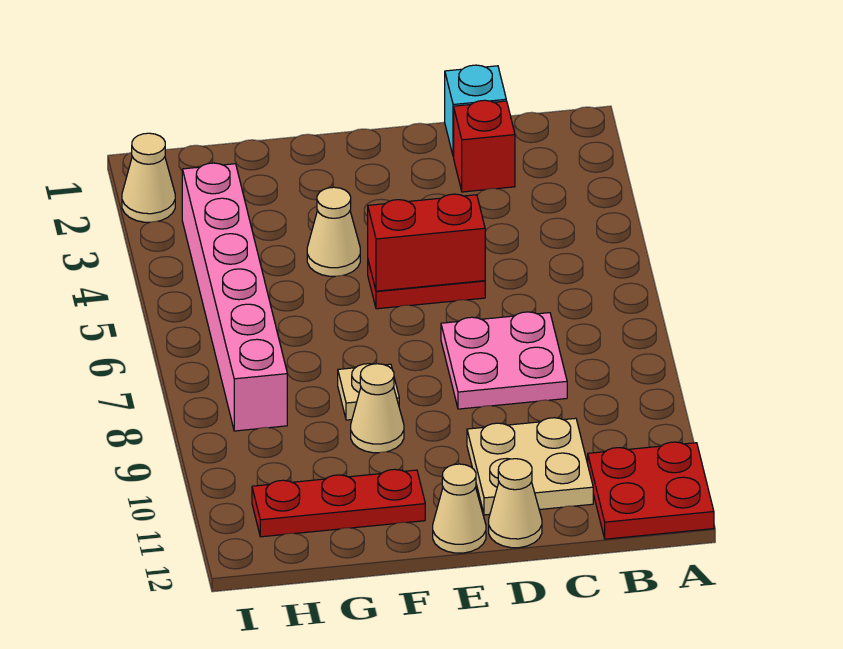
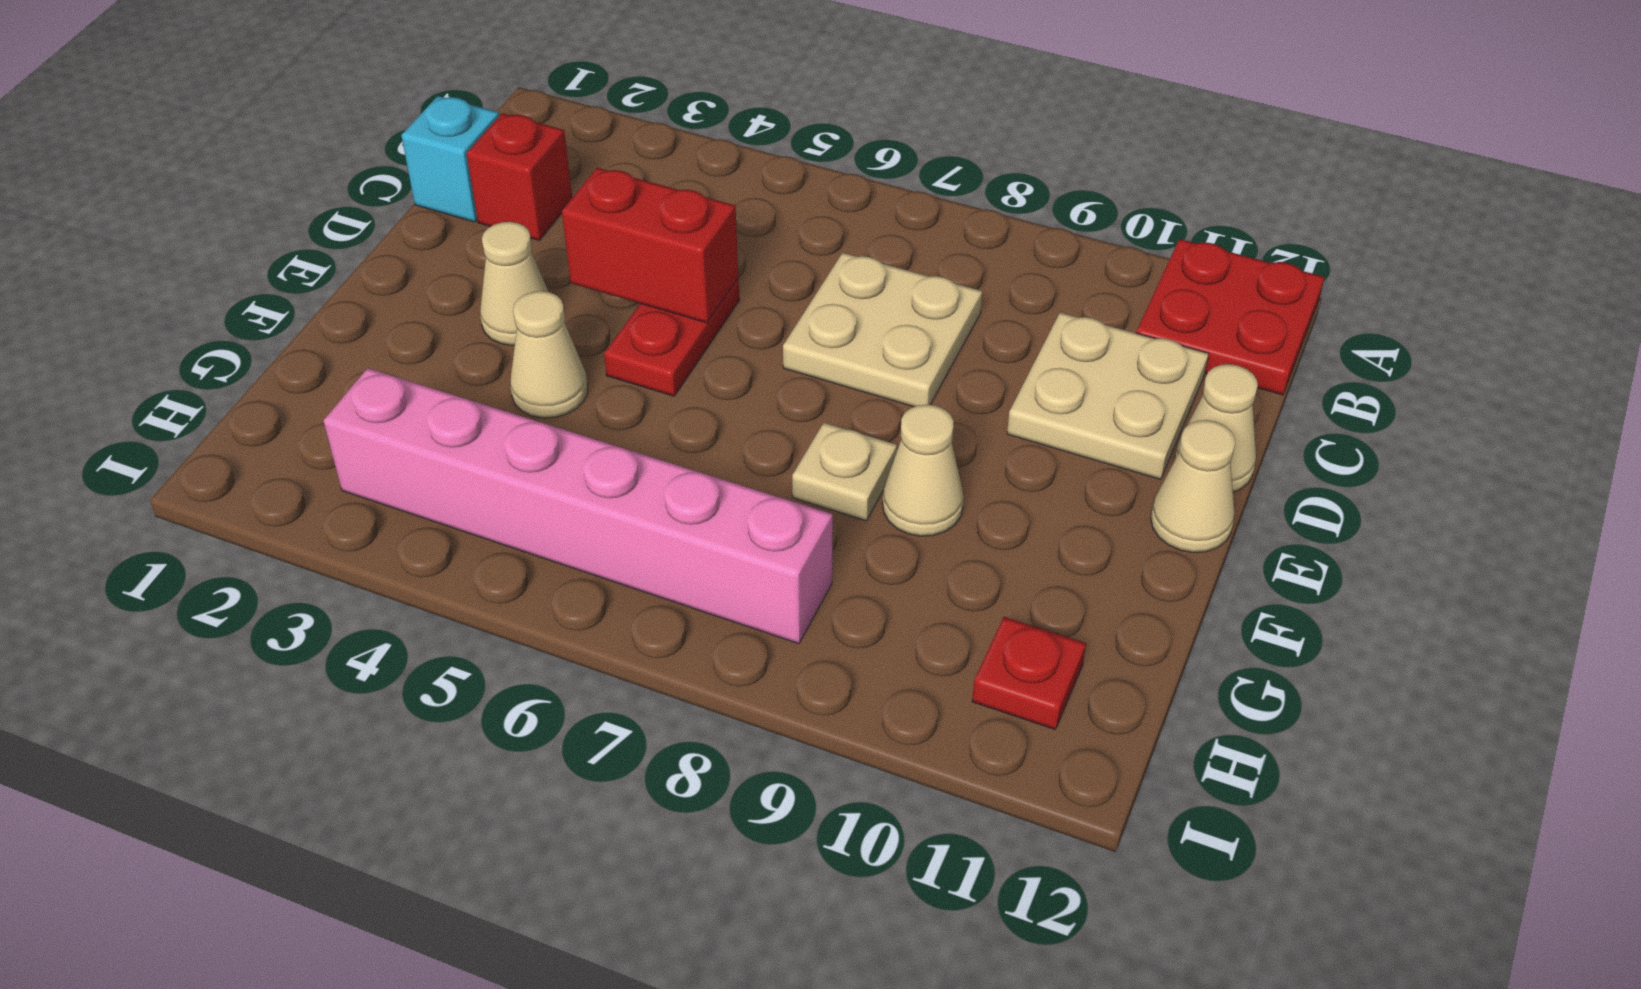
pink plate C7:D8 level 1 -> tan plate C7:D8 level 1
red brick D5:E5 level 2 -> red brick D4:D5 level 2
red plate F11:H11 level 1 -> red plate H11 level 1
tan cone I2 level 1 -> tan cone E3 level 1

